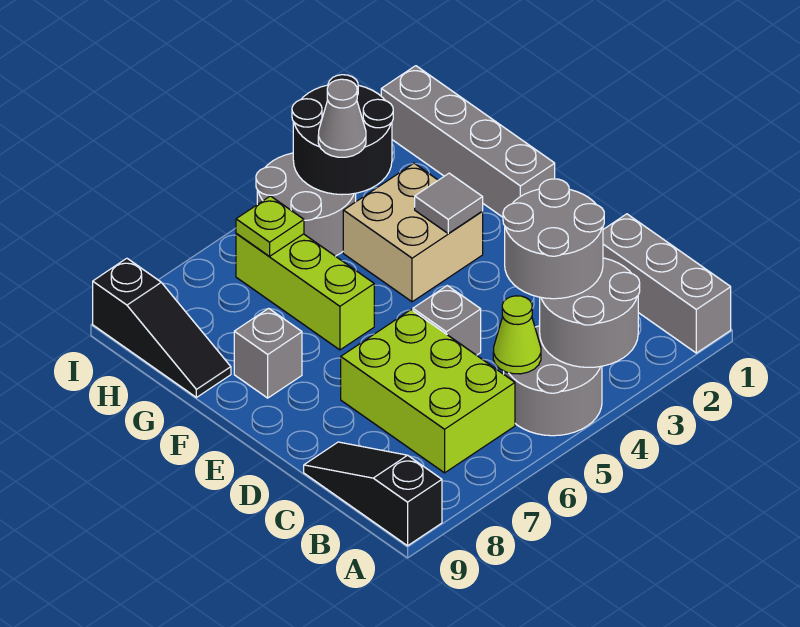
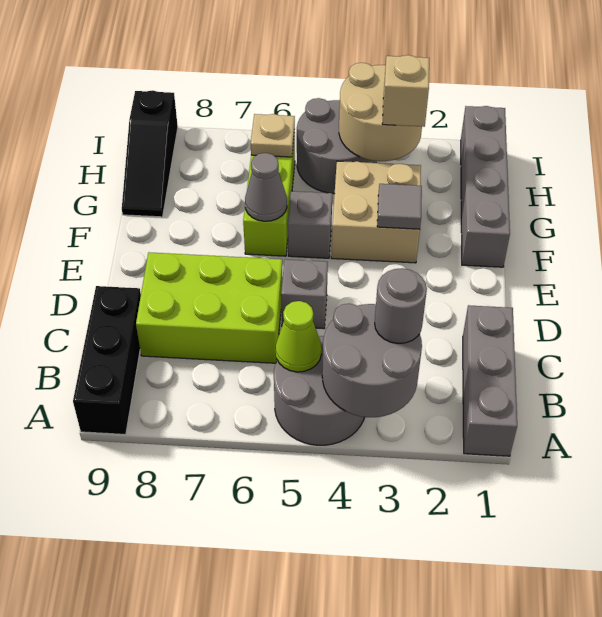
black slope A9:C9 level 1 top A -> black brick A9:C9 level 1
grey round brick B3:C4 level 3 -> grey round brick B3 level 3
lime brick B6:D7 level 1 -> lime brick C6:D8 level 1
grey brick F8 level 1 -> grey brick F5 level 1
black round brick H3:I4 level 2 -> tan round brick H3:I4 level 2
none -> tan brick H3 level 3
grey cone H4 level 3 -> grey cone F6 level 2
lime plate H6 level 2 -> tan plate H6 level 2

